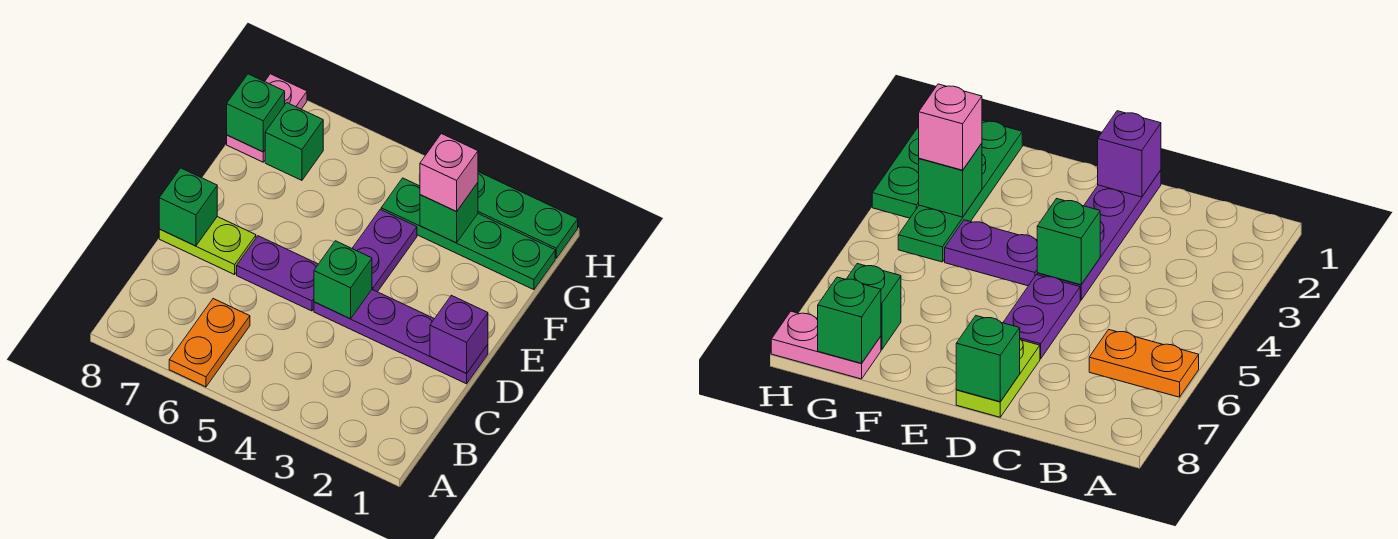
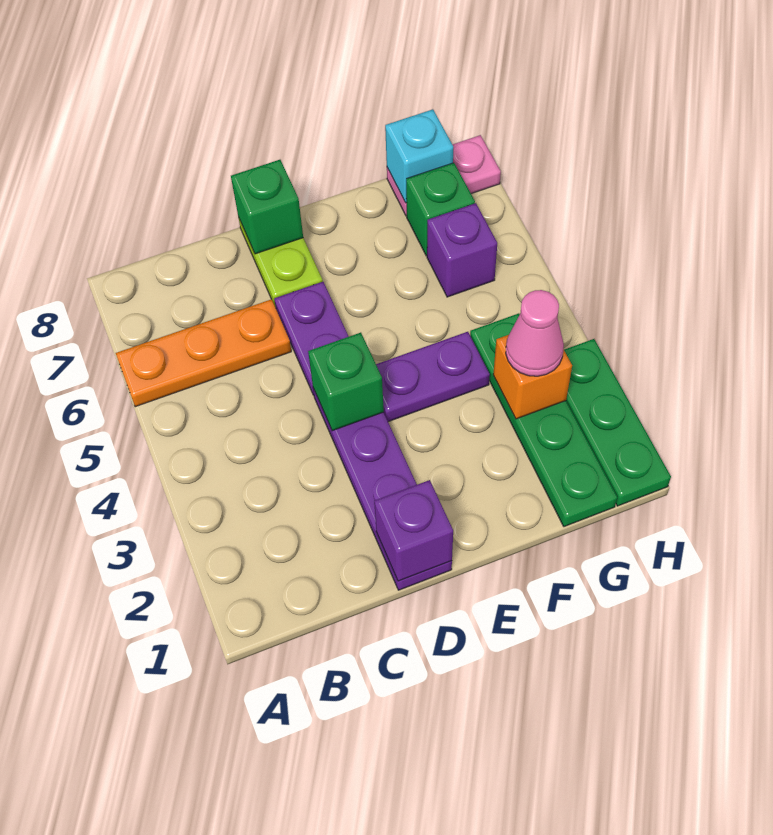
orange plate A6:B6 level 1 -> orange plate A6:C6 level 1
green brick G3 level 2 -> orange brick G3 level 2
pink brick G3 level 3 -> pink cone G3 level 3
none -> purple brick G6 level 1
green brick G8 level 2 -> cyan brick G8 level 2

